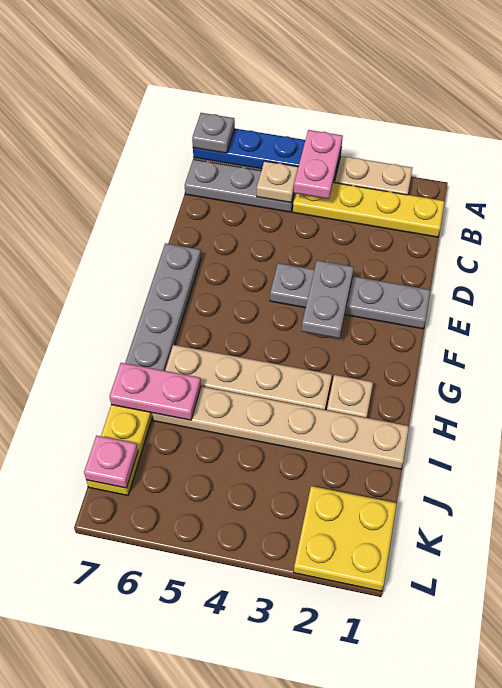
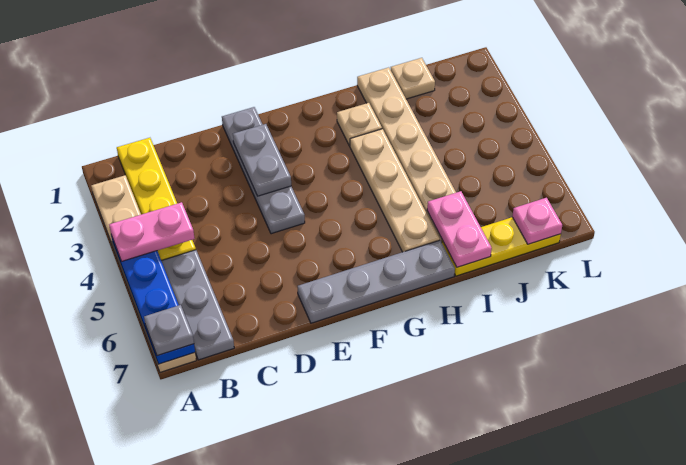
tan plate B5 level 2 -> tan plate J1 level 1
grey plate E3:F3 level 2 -> grey plate E2:E3 level 2
yellow plate K1:L2 level 1 -> none

